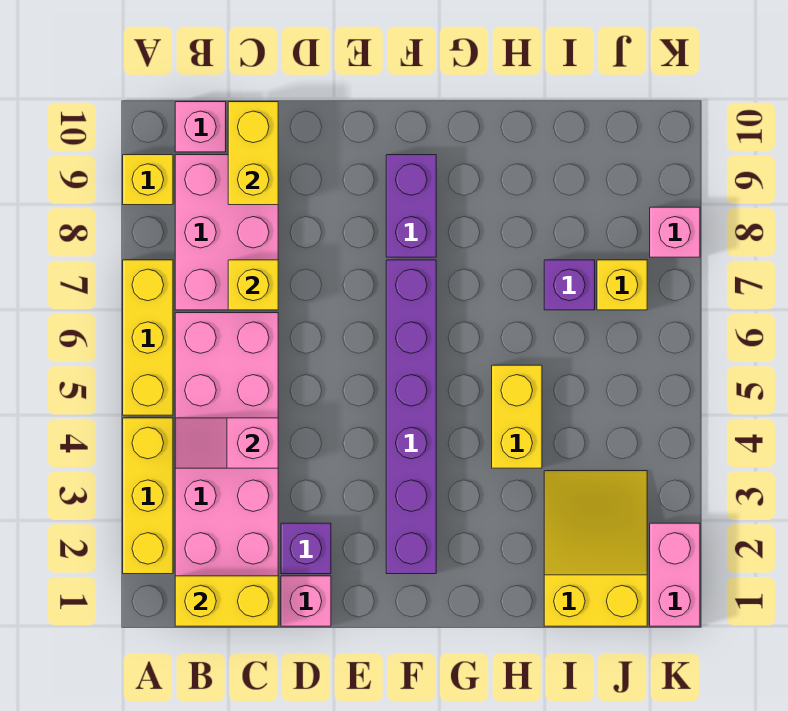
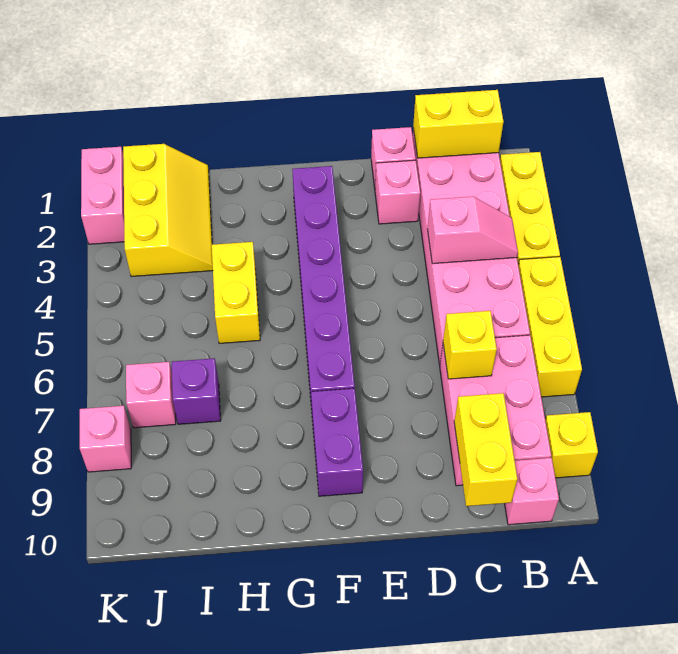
purple brick D2 level 1 -> pink brick D2 level 1
yellow slope I1:J3 level 1 top 1 -> yellow slope I1:J3 level 1 top J
yellow brick J7 level 1 -> pink brick J7 level 1

